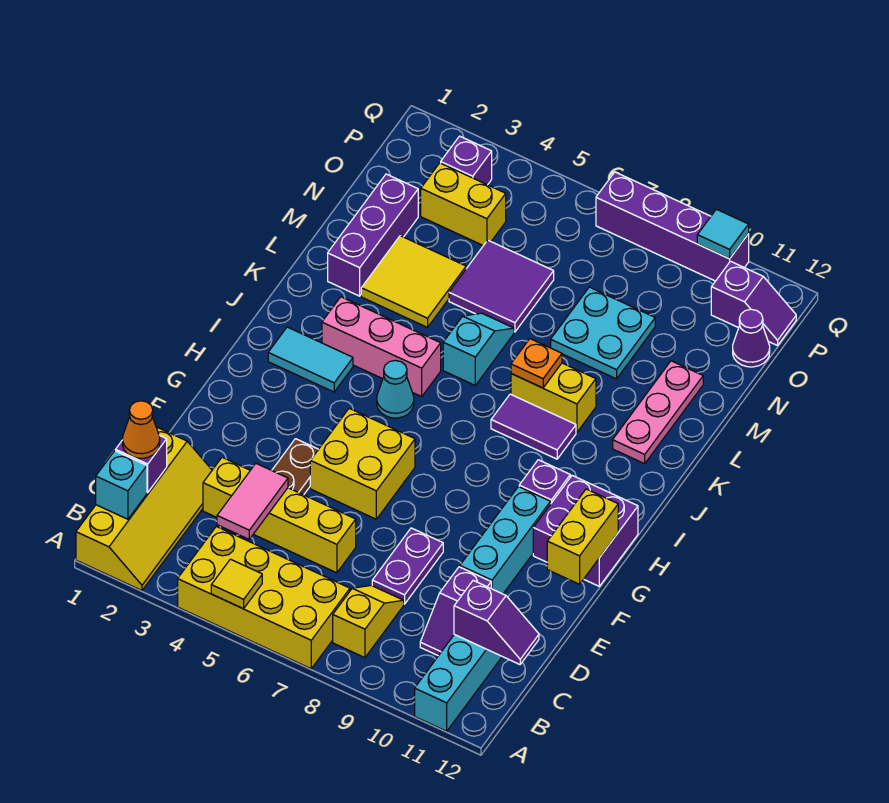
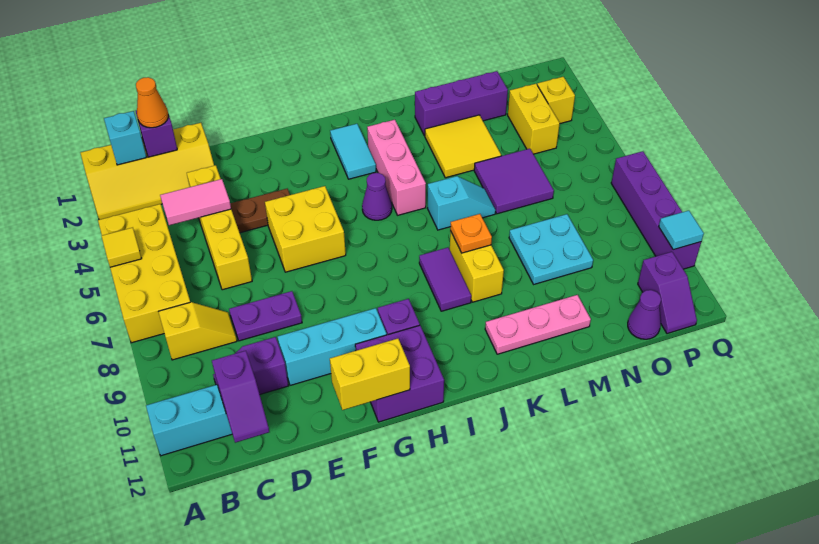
cyan cone I5 level 1 -> purple cone I5 level 1
purple brick P3 level 1 -> yellow brick P3 level 1

